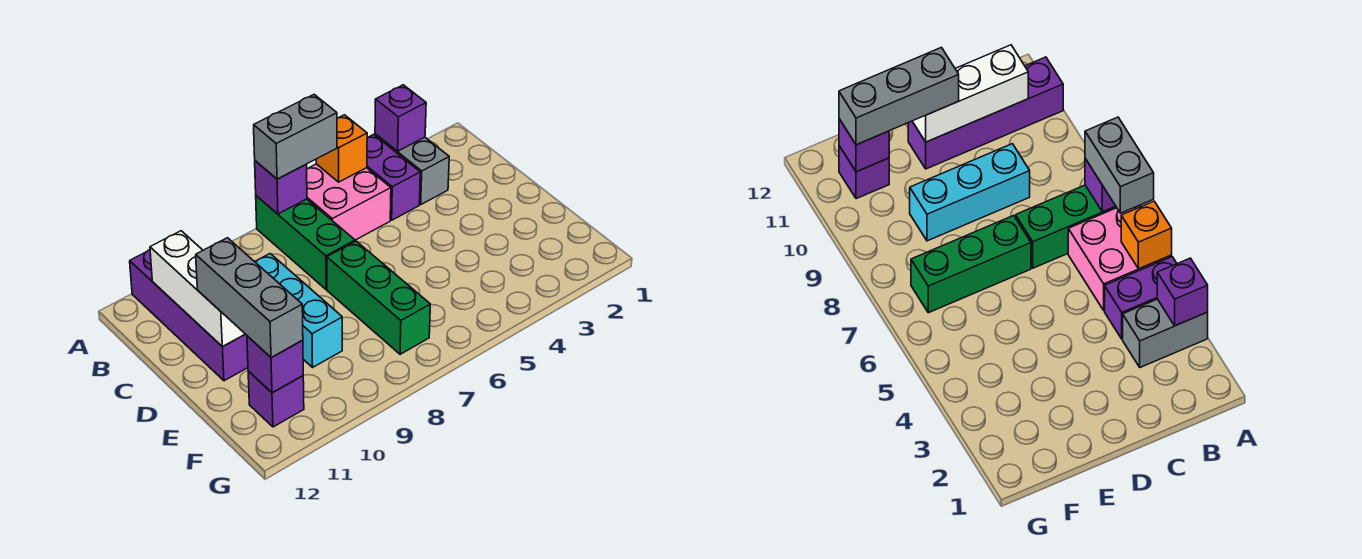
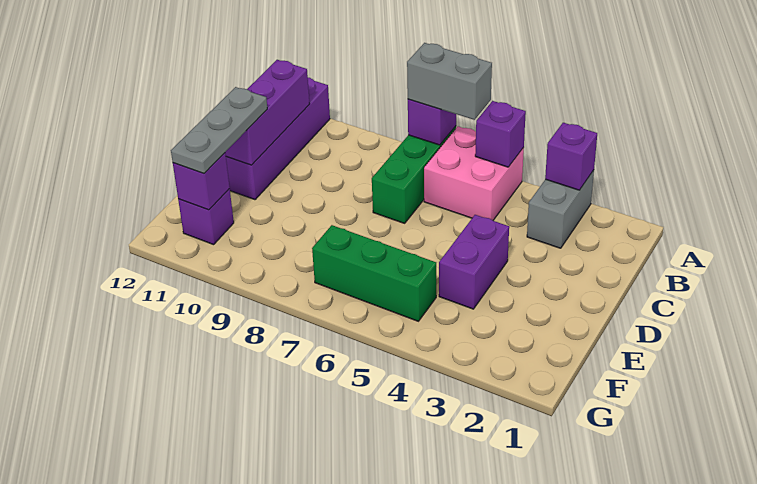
purple brick A4:B4 level 1 -> purple brick D4:E4 level 1
orange brick A5 level 2 -> purple brick A5 level 2
white brick B11:D11 level 2 -> purple brick B11:D11 level 2
cyan brick C9:E9 level 1 -> none
green brick D7:F7 level 1 -> green brick F5:F7 level 1
grey brick D11:F11 level 3 -> grey plate D11:F11 level 3

